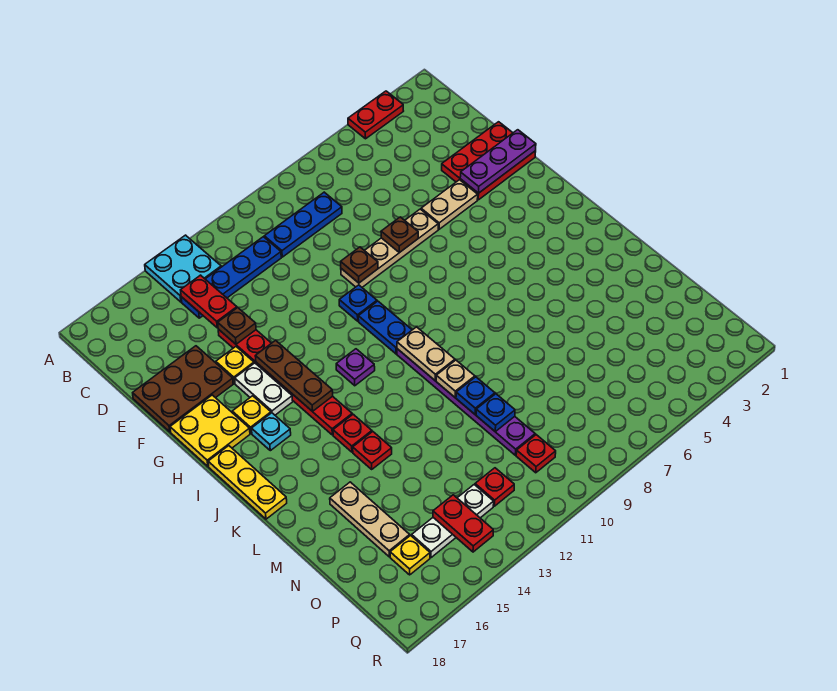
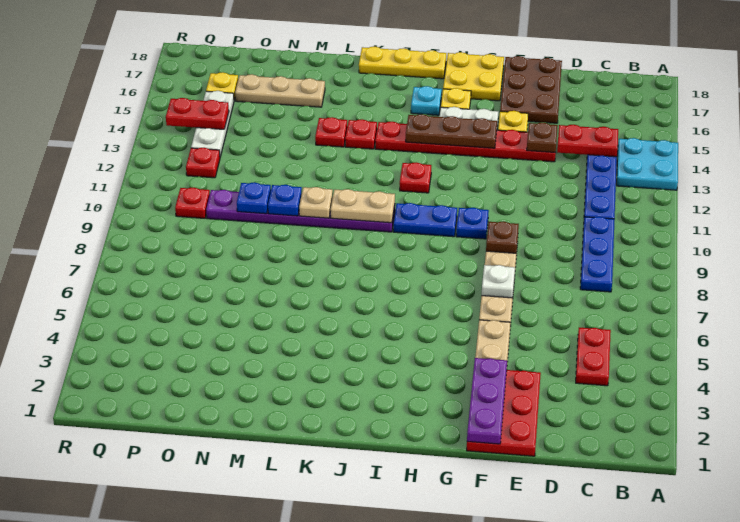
red plate A3:A4 level 1 -> red plate C4:C5 level 1
brown plate F7 level 2 -> white plate F7 level 2
purple plate I12 level 1 -> red plate I12 level 1

